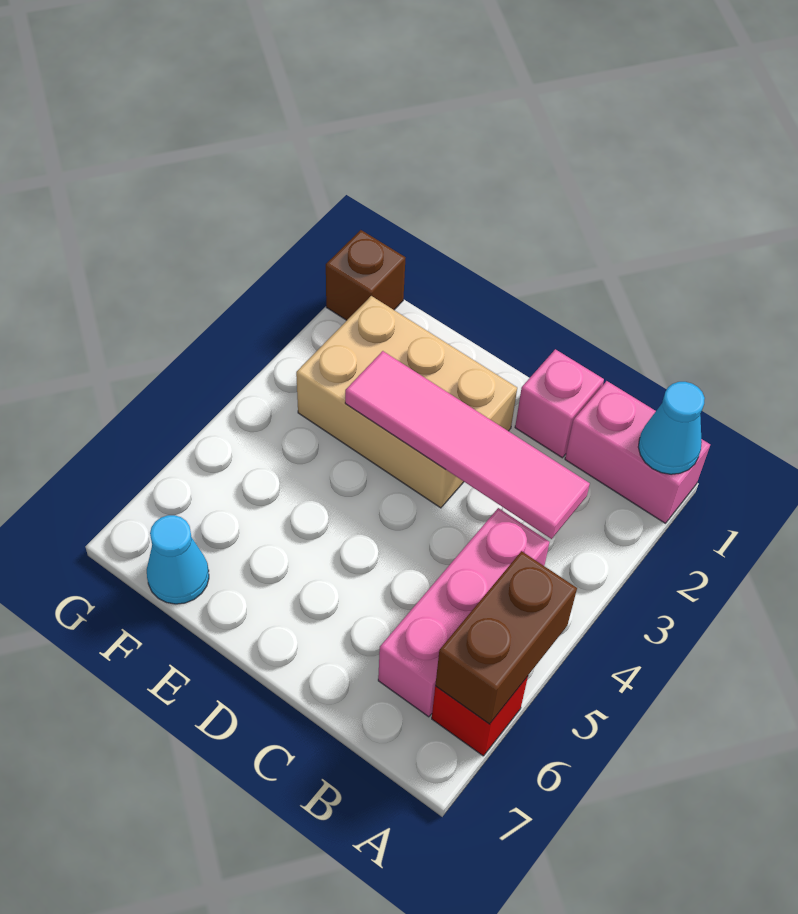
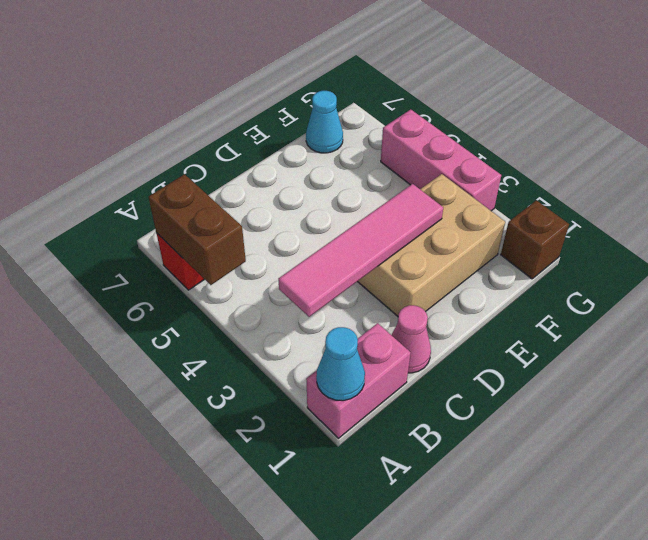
pink brick B4:B6 level 1 -> pink brick G3:G5 level 1
pink brick C1 level 1 -> pink cone C1 level 1

